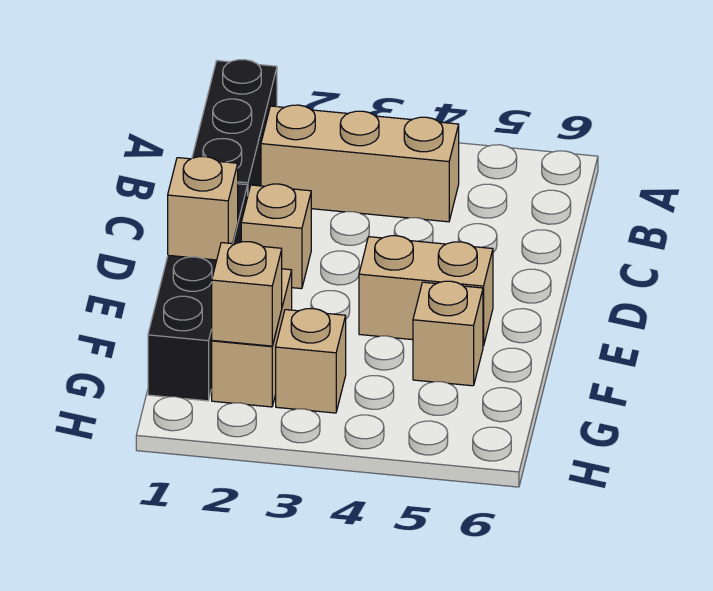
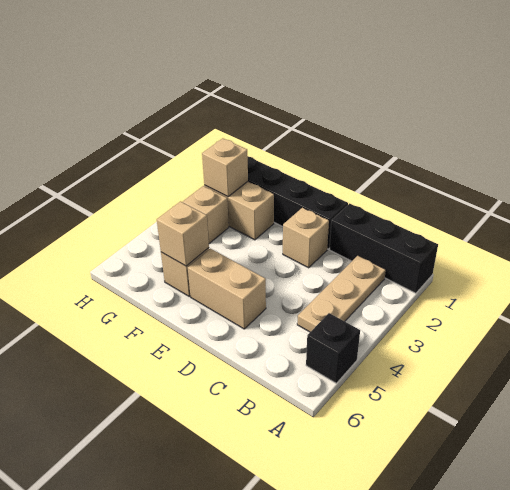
none -> black brick A5 level 1
tan brick B2:B4 level 1 -> tan plate B2:B4 level 1
tan brick E1 level 2 -> tan brick F5 level 2
tan brick E4:E5 level 1 -> tan brick D5:E5 level 1

